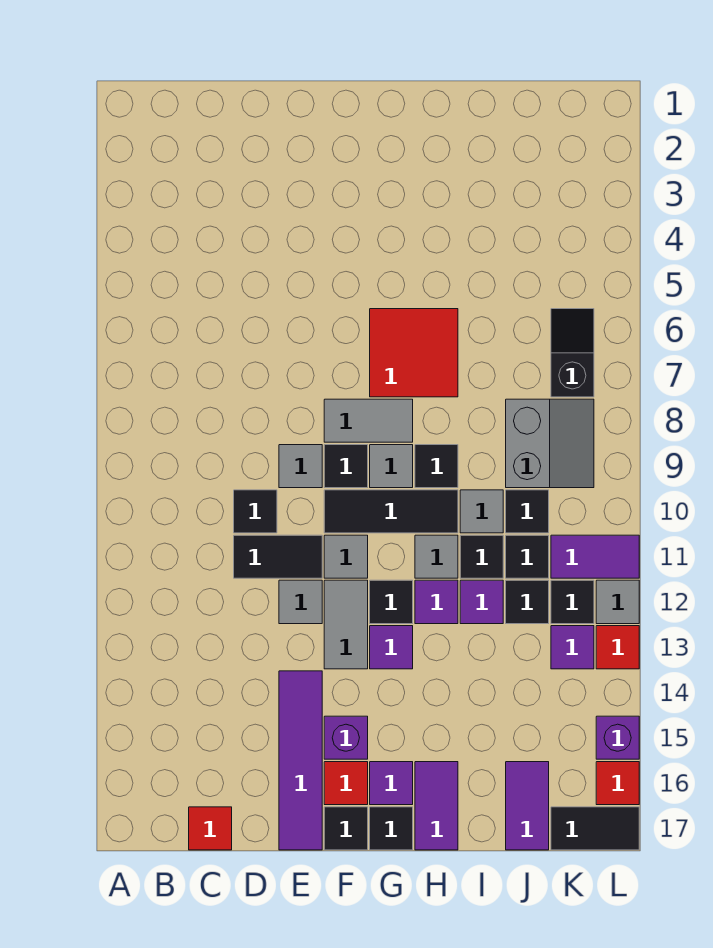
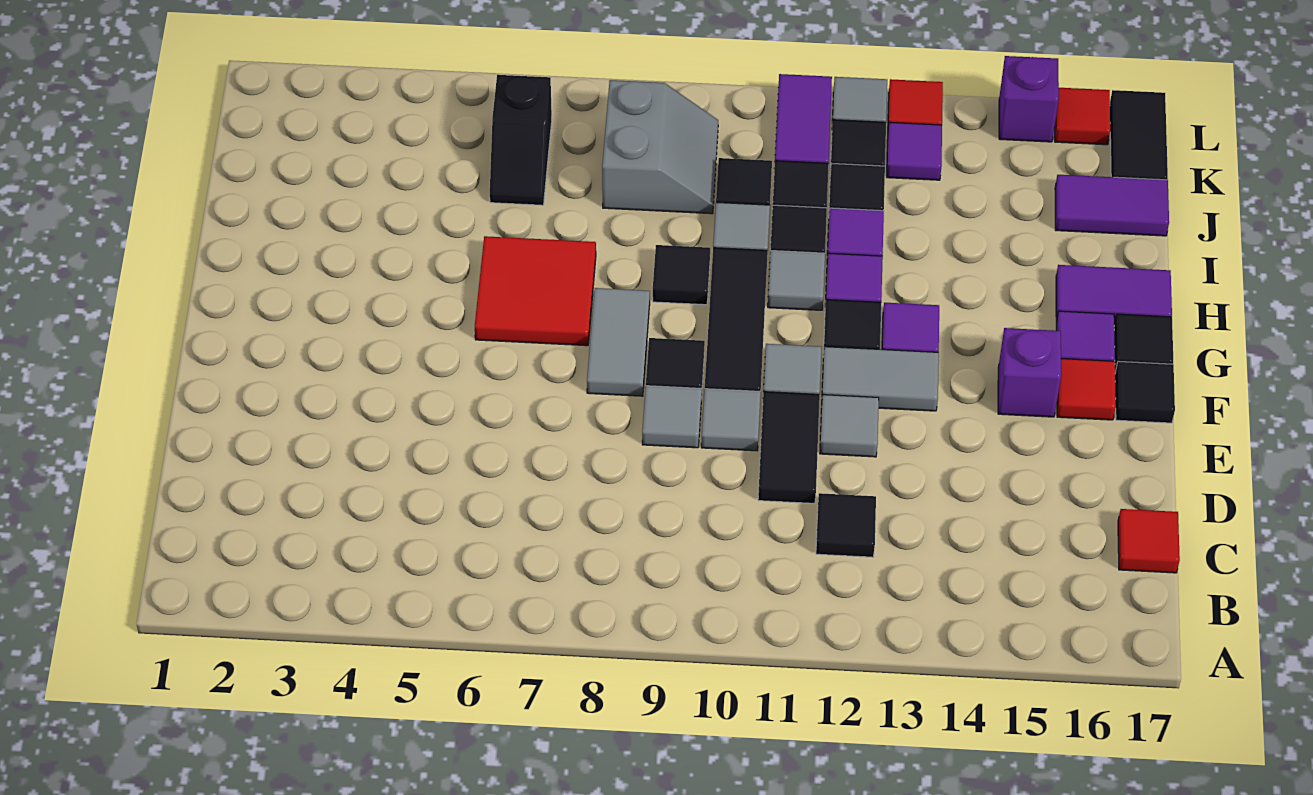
black tile D10 level 1 -> black tile C12 level 1
purple tile E14:E17 level 1 -> none
grey tile G9 level 1 -> grey tile E10 level 1
grey slope J8:K9 level 1 top J -> grey slope J8:K9 level 1 top 8
black slope K6:K7 level 1 top 7 -> black slope J6:K6 level 1 top K

